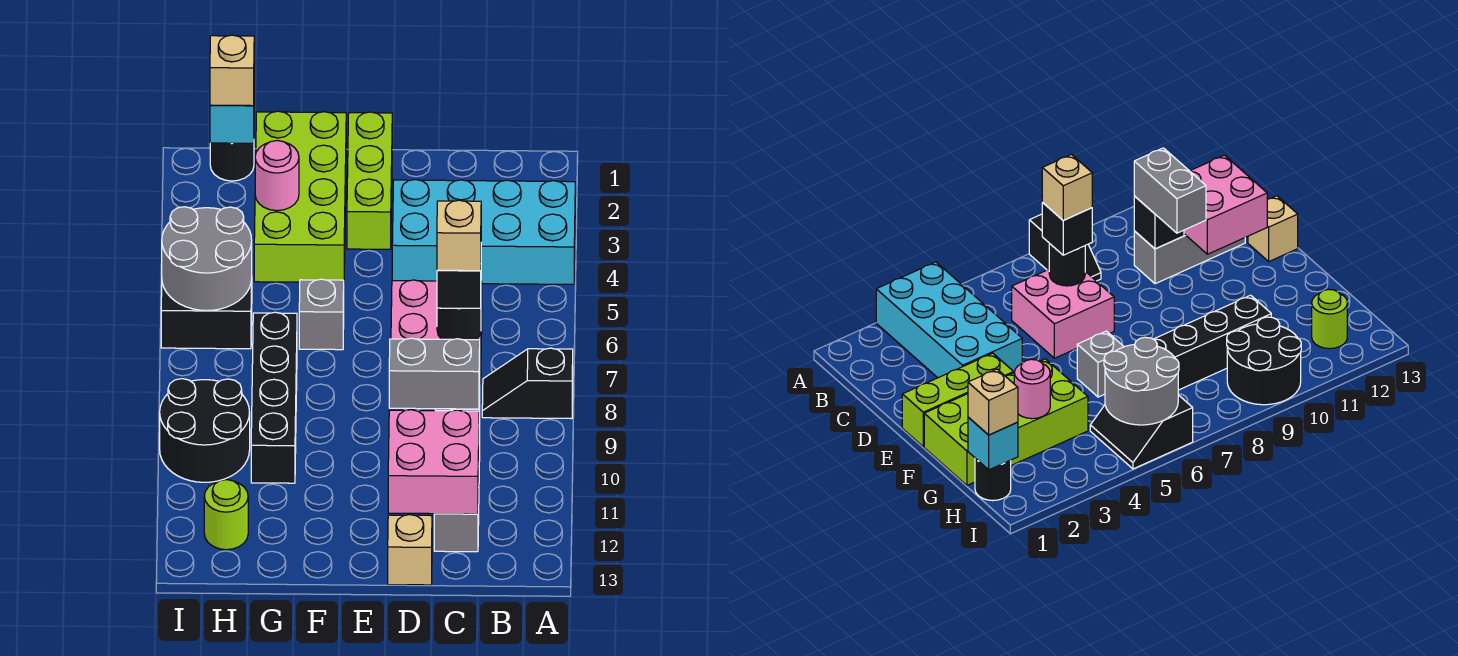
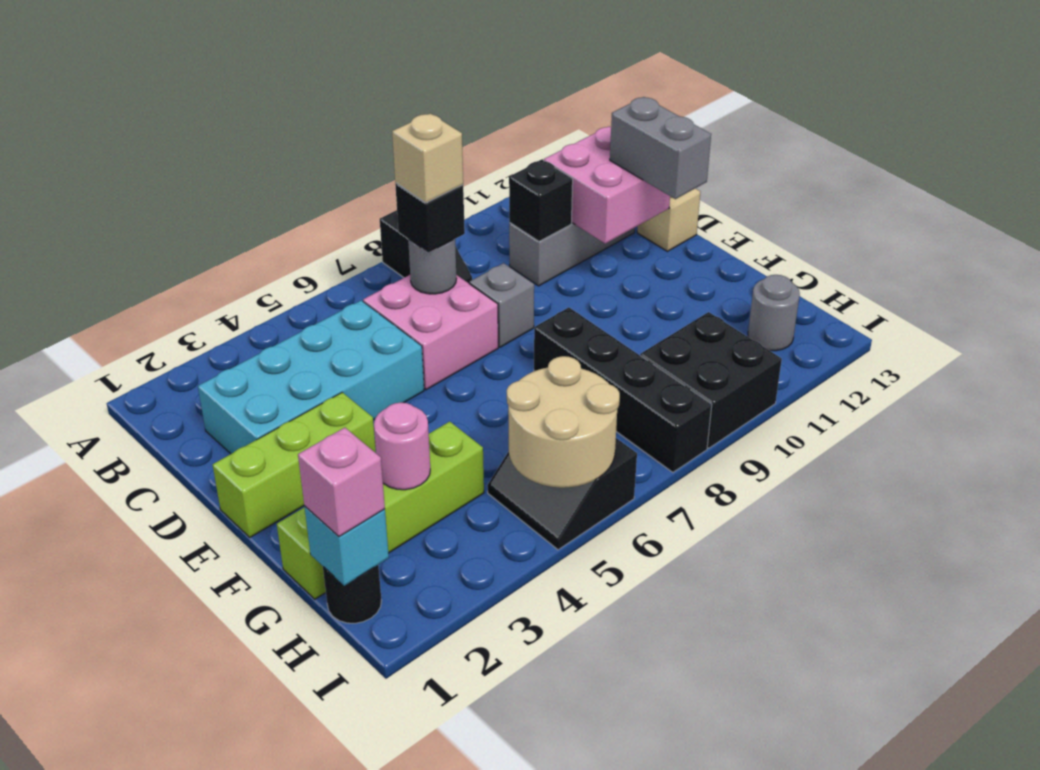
cyan brick A3:D4 level 1 -> cyan brick C2:D5 level 1
black round brick C7 level 2 -> grey round brick C7 level 2
grey brick C10:D10 level 3 -> grey brick D12:E12 level 3
lime brick F1:G4 level 1 -> lime brick G1:G4 level 1
grey brick F6 level 1 -> grey brick D8 level 1
black brick G7:G10 level 1 -> black brick F8:I8 level 1
tan brick H1 level 3 -> pink brick H1 level 3
grey round brick H5:I6 level 2 -> tan round brick H5:I6 level 2
black round brick H9:I10 level 1 -> black brick H9:I10 level 1
lime round brick H12 level 1 -> grey round brick H12 level 1

